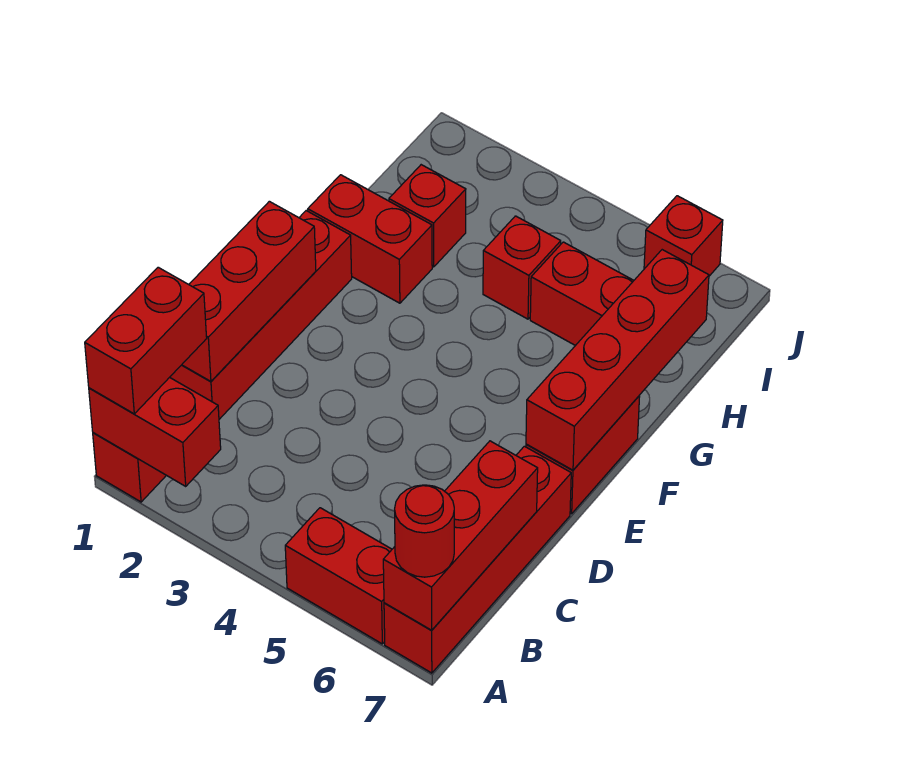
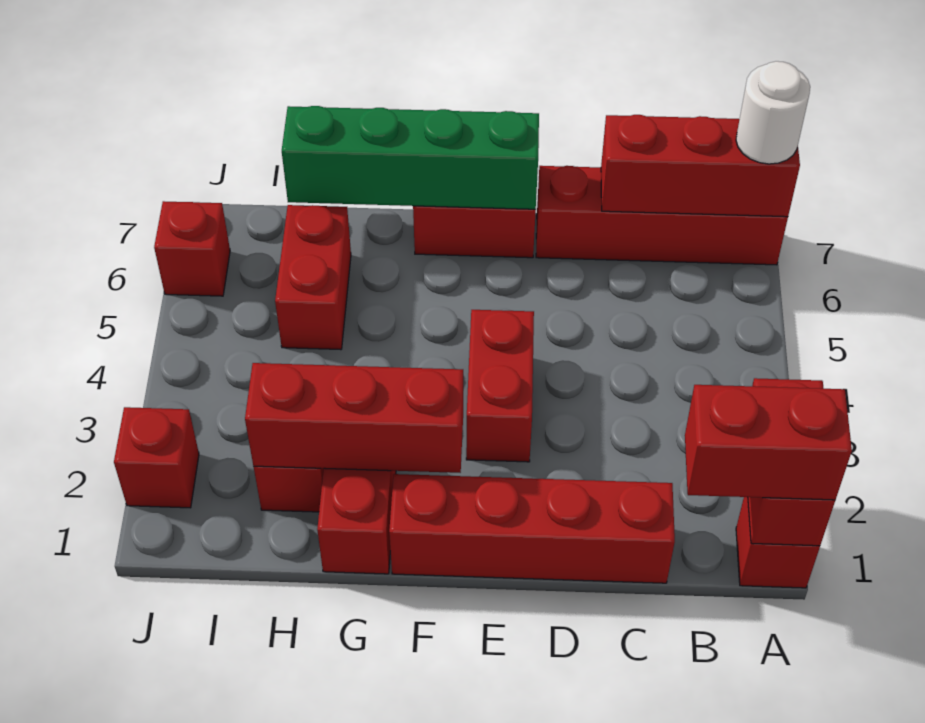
red brick A5:A6 level 1 -> red brick E3:E4 level 1
red round brick A7 level 3 -> white round brick A7 level 3
red brick C1:E1 level 2 -> red brick F2:H2 level 2
red brick E7:H7 level 2 -> green brick E7:H7 level 2
red brick H4 level 1 -> red brick J2 level 1

